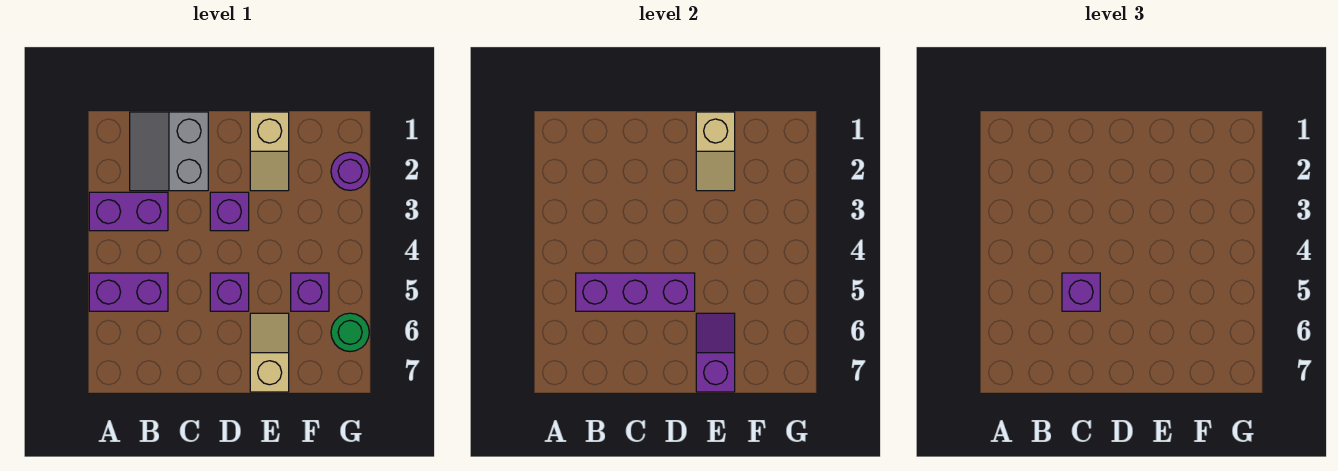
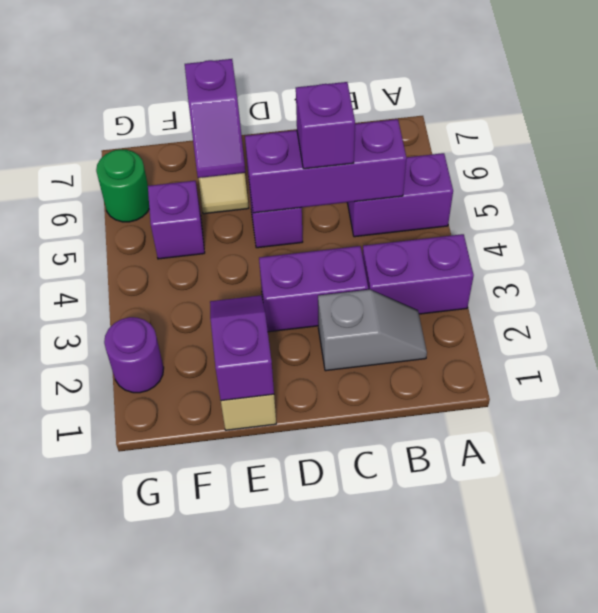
grey slope B1:C2 level 1 top C -> grey slope B2:C2 level 1 top C
purple brick D3 level 1 -> purple brick C3:D3 level 1
tan slope E1:E2 level 2 top 1 -> purple slope E1:E2 level 2 top 1

